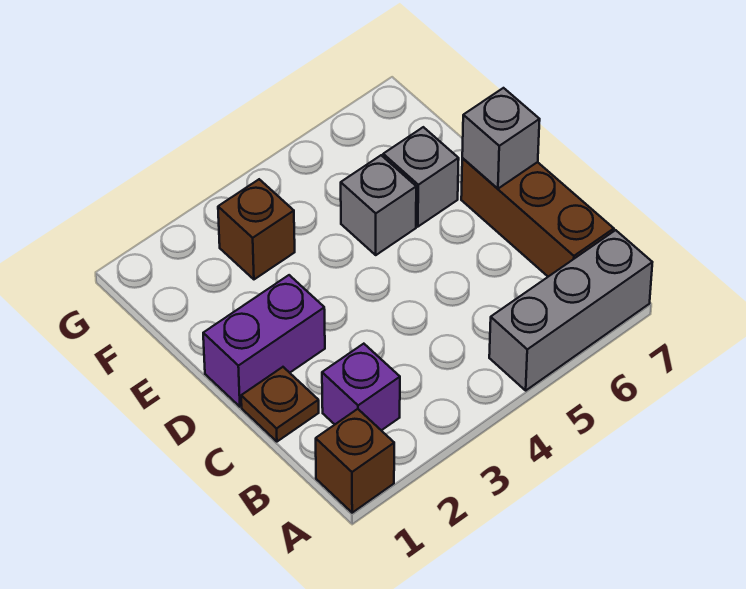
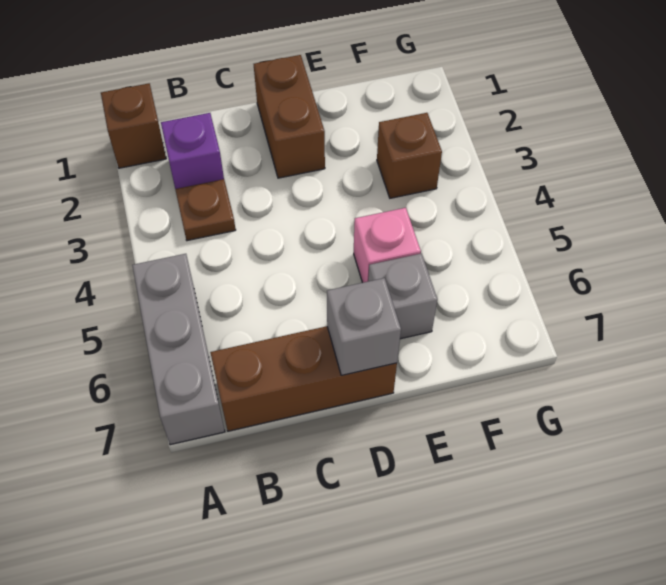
brown plate C1 level 1 -> brown plate B3 level 1
purple brick D1:D2 level 1 -> brown brick D1:D2 level 1
grey brick E5 level 1 -> pink brick E5 level 1

